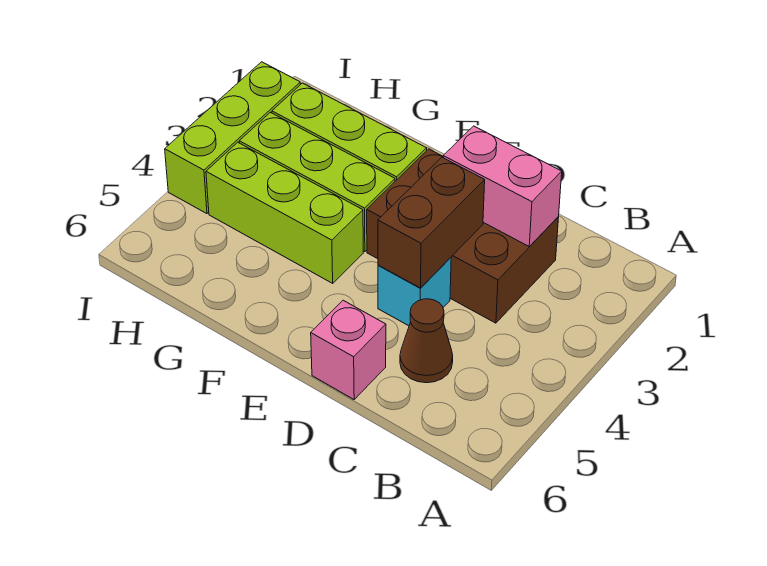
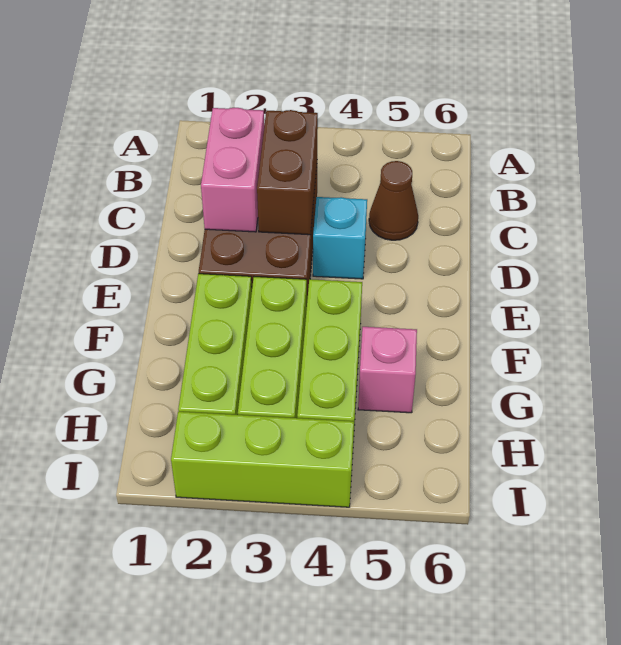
brown brick D3:D4 level 2 -> brown brick C3:D3 level 2
pink brick D6 level 1 -> pink brick G5 level 1

